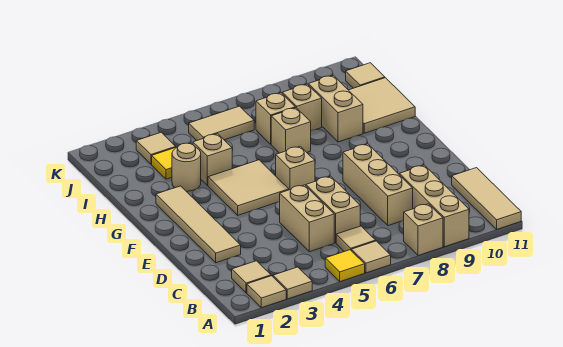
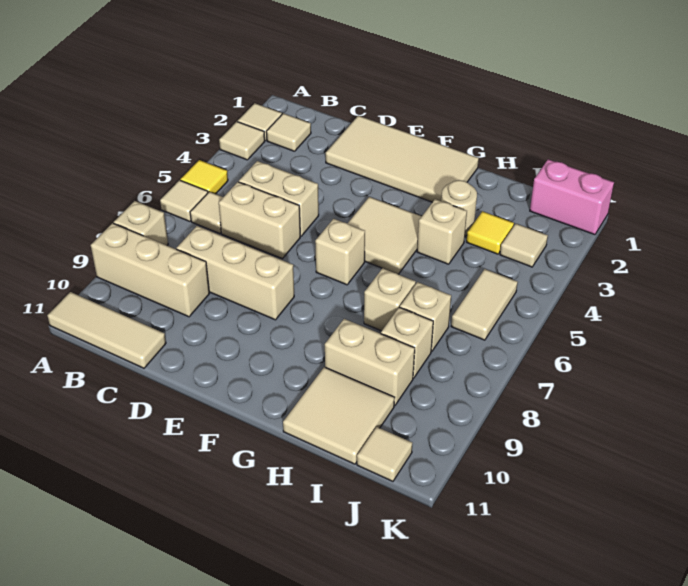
tan tile D2:G2 level 1 -> tan tile D1:G2 level 1
none -> pink brick J1:K1 level 1

